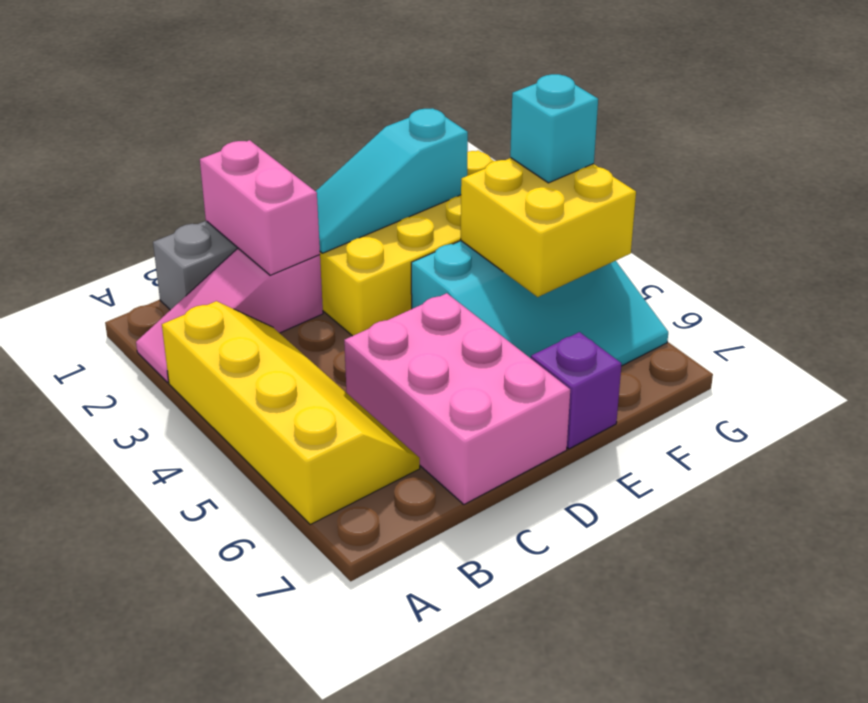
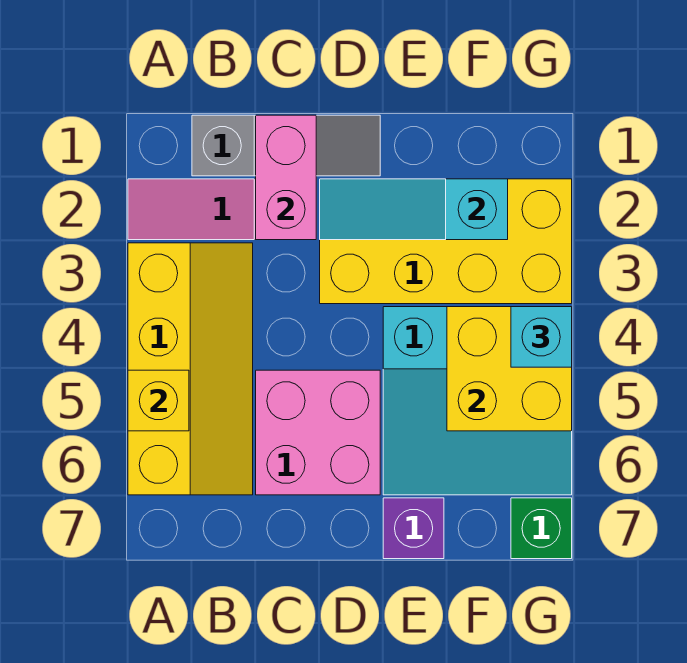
none -> yellow brick A5 level 2
pink brick C5:D7 level 1 -> pink brick C5:D6 level 1
none -> green brick G7 level 1

